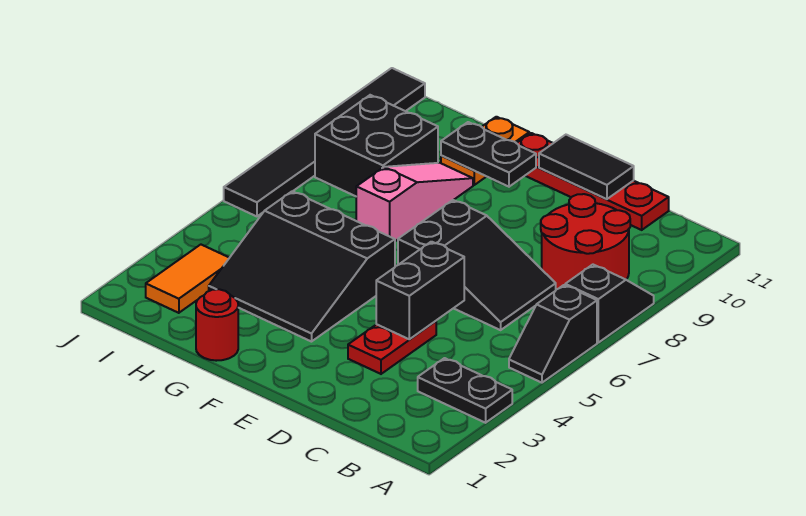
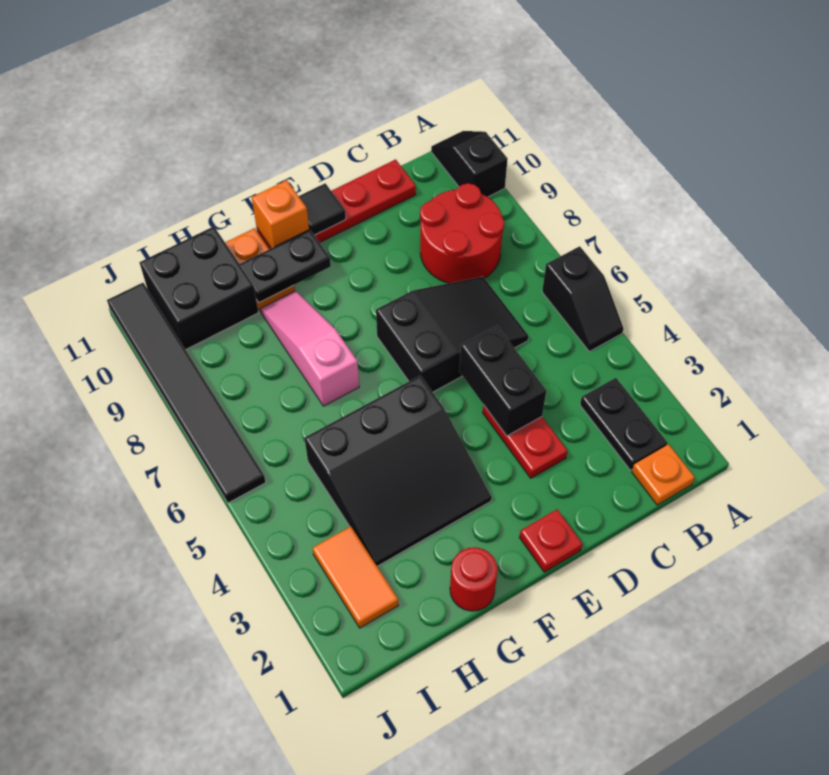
black plate A3:B3 level 1 -> black plate B2:B3 level 1
black slope A7:A8 level 1 top 7 -> black slope A10:A11 level 1 top 10
none -> orange plate B1 level 1
black tile D11:E11 level 2 -> black tile E11 level 2
none -> red plate E1 level 1
none -> orange brick F11 level 2
black brick H8:I9 level 1 -> black brick H10:I11 level 1

